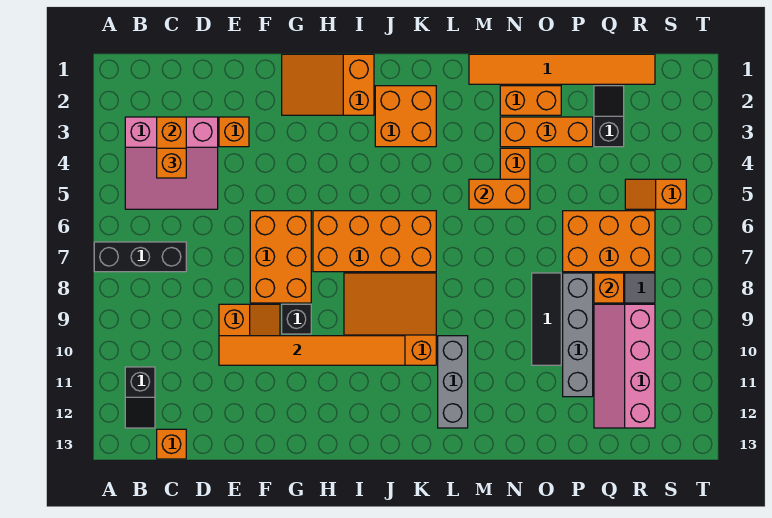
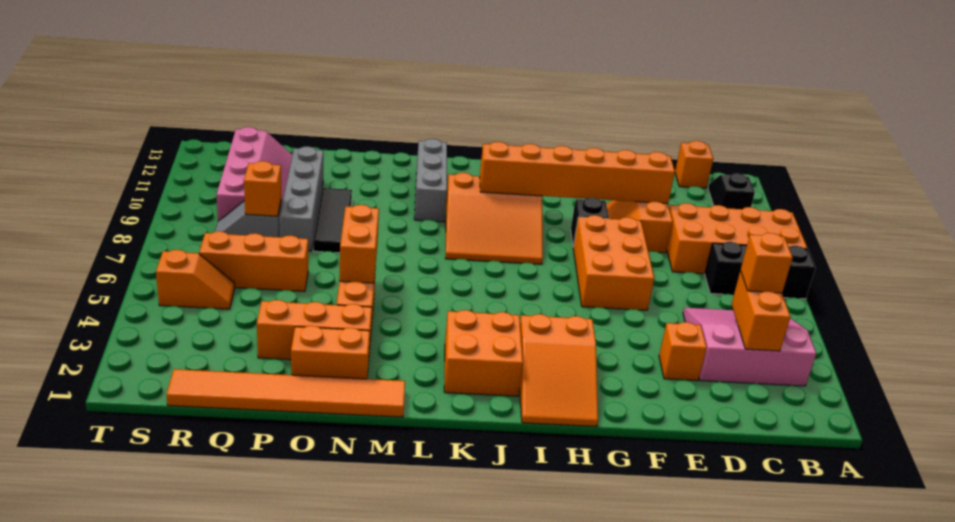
orange tile E10:J10 level 2 -> orange brick E10:J10 level 2
orange slope G1:I2 level 1 top I -> orange slope H1:I3 level 1 top 3
orange brick H6:K7 level 1 -> orange brick A8:D9 level 1
orange brick M5:N5 level 2 -> orange brick N5:N6 level 2
orange brick P6:R7 level 1 -> orange brick P6:R6 level 1
black slope Q2:Q3 level 1 top 3 -> none

